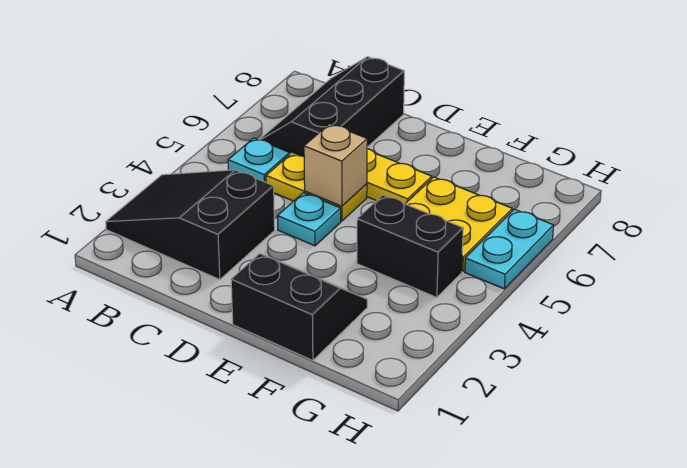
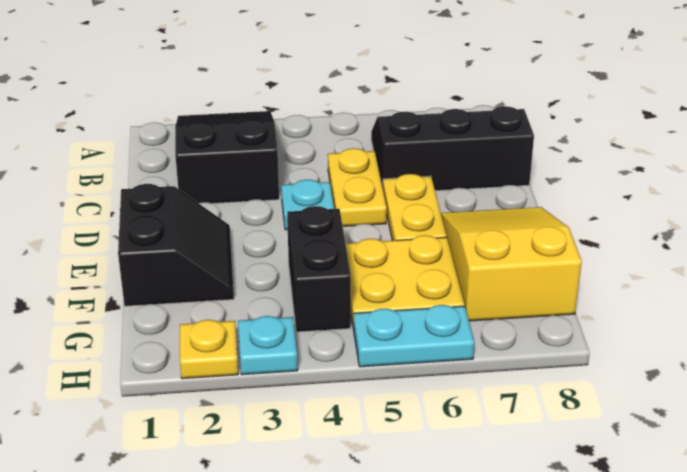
cyan plate B5 level 1 -> cyan plate H3 level 1
tan brick D5 level 2 -> none
none -> yellow slope E7:G8 level 1 top G
none -> yellow plate H2 level 1

